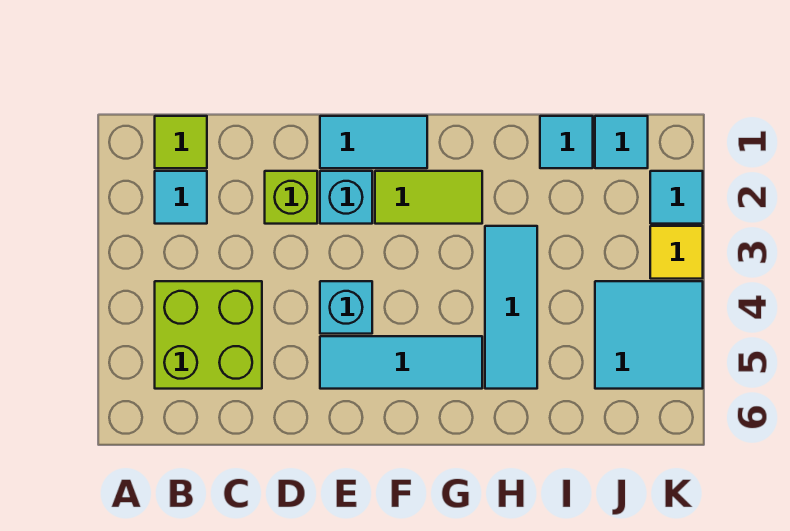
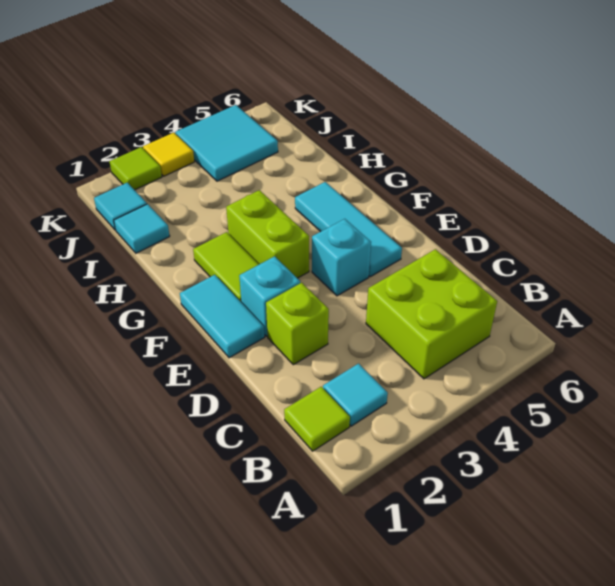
none -> lime brick F3:G3 level 1
cyan tile H3:H5 level 1 -> none
cyan tile K2 level 1 -> lime tile K2 level 1

